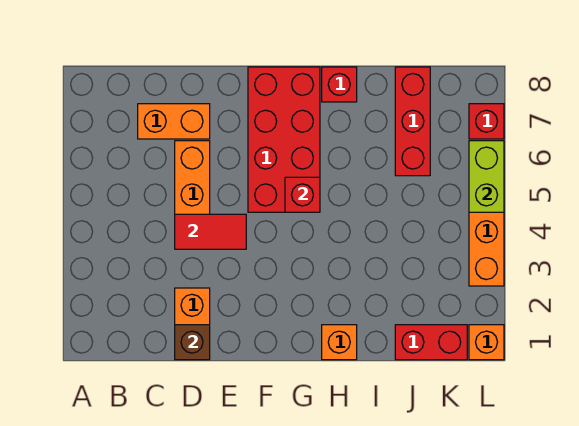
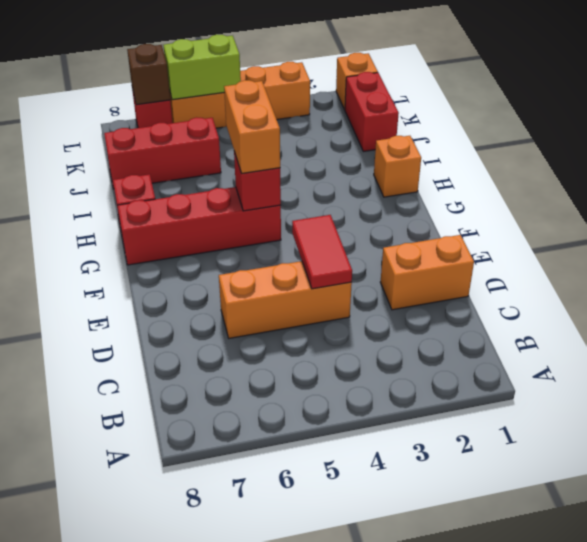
orange brick C7:D7 level 1 -> orange brick G5:H5 level 3
brown brick D1 level 2 -> brown brick L7 level 2
red brick F5:G8 level 1 -> red brick G5:G8 level 1

